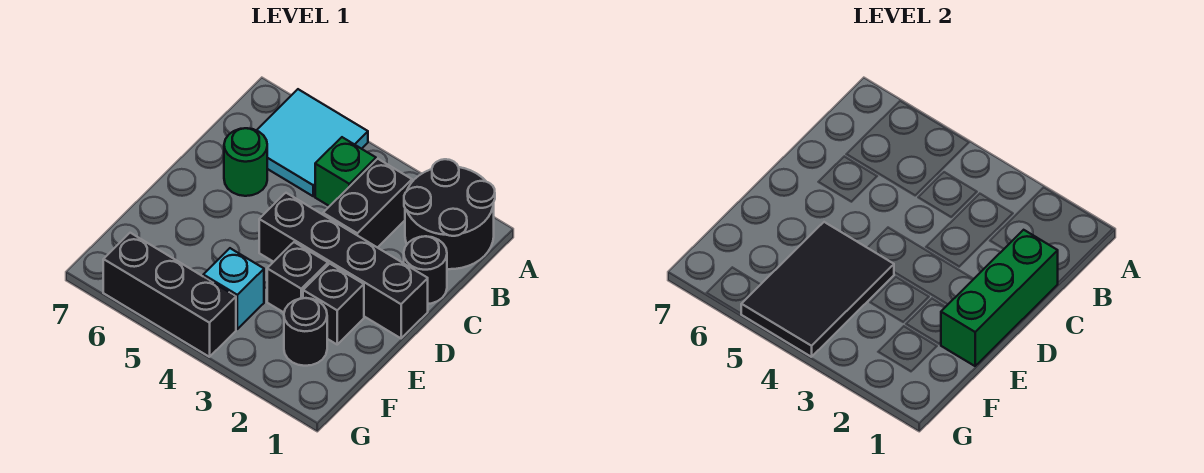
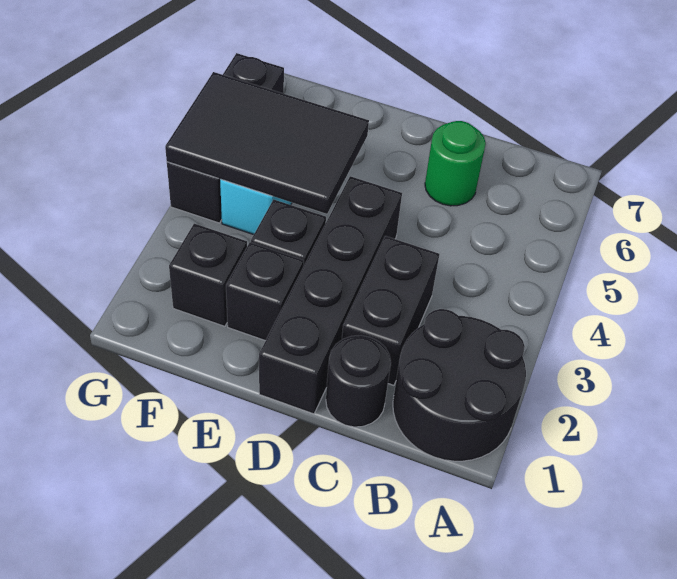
cyan tile A5:B6 level 1 -> none
black brick B3:C3 level 1 -> black brick C2:C3 level 1
green brick B4 level 1 -> none
green brick C1:E1 level 2 -> none
black round brick F2 level 1 -> black brick F2 level 1

